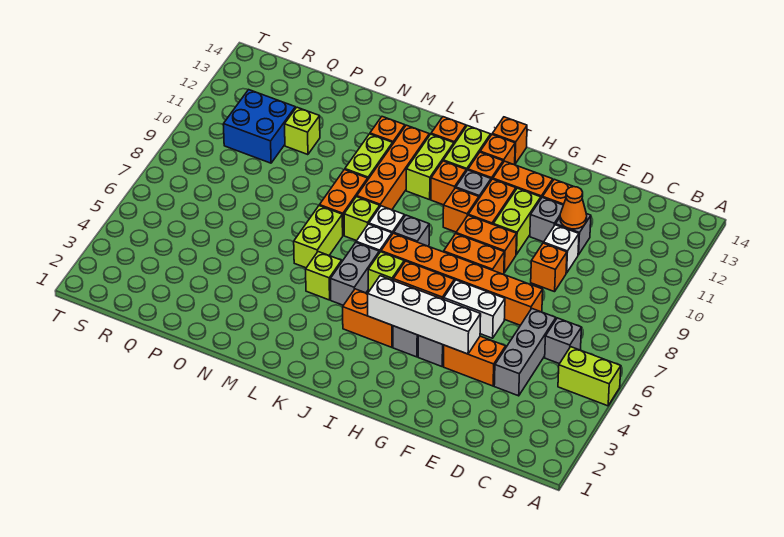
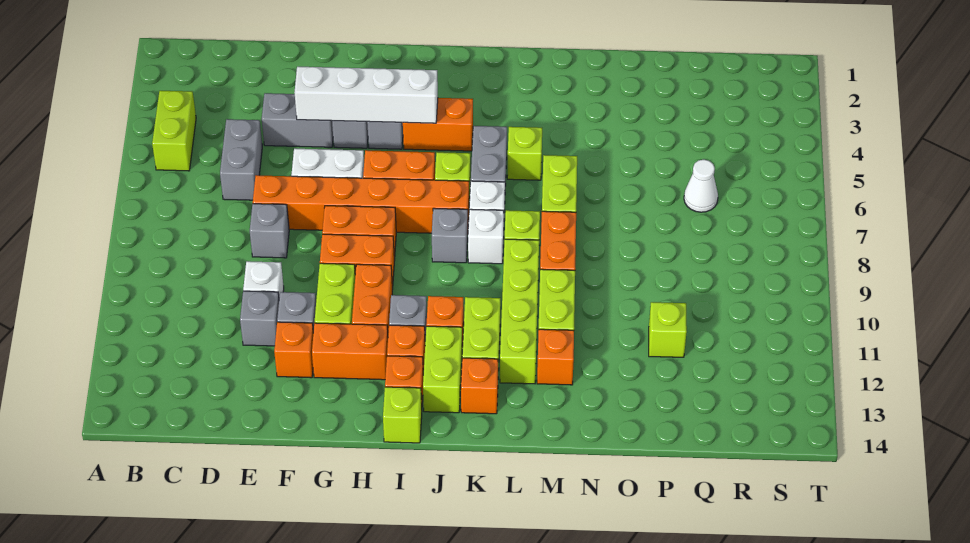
lime brick A5:B5 level 1 -> lime brick B4:B5 level 1
grey brick C6 level 1 -> grey brick E8 level 1
grey brick D4:D6 level 1 -> grey brick D5:D6 level 1
orange brick E4:F4 level 1 -> grey brick E4:F4 level 1
orange brick E9 level 1 -> none
orange cone E11 level 2 -> none
orange brick I10 level 1 -> none
orange brick I14 level 1 -> lime brick I14 level 1
orange brick L9:L12 level 1 -> lime brick L9:L12 level 1
none -> white cone Q6 level 1
blue brick Q10:R11 level 1 -> none

